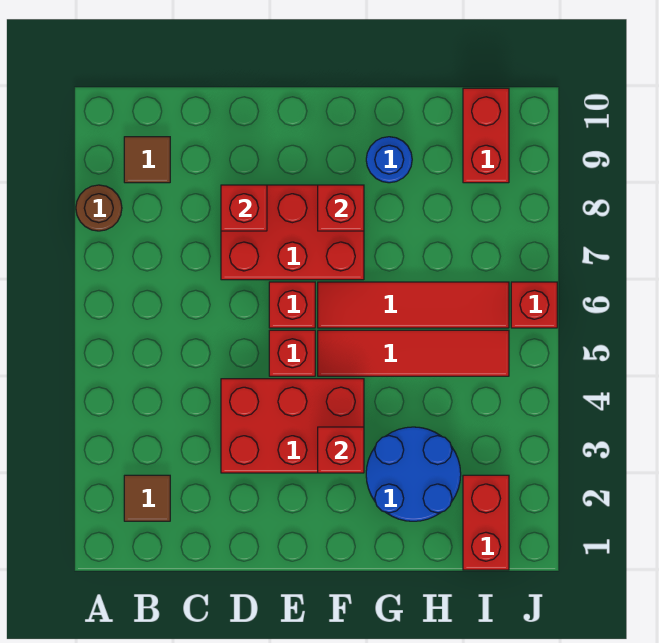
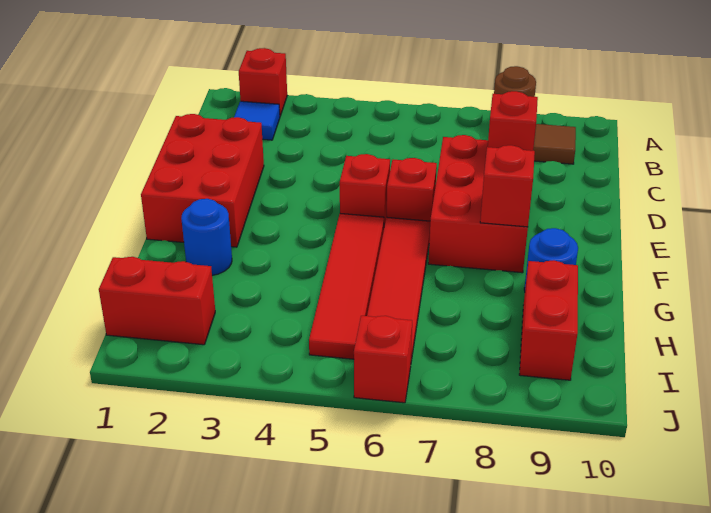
brown tile B2 level 1 -> blue tile B2 level 1
red brick D3:F4 level 1 -> red brick D1:F2 level 1
red brick F3 level 2 -> red brick A2 level 1
blue round brick G2:H3 level 1 -> blue round brick G2 level 1
red brick I9:I10 level 1 -> red brick H9:I9 level 1

